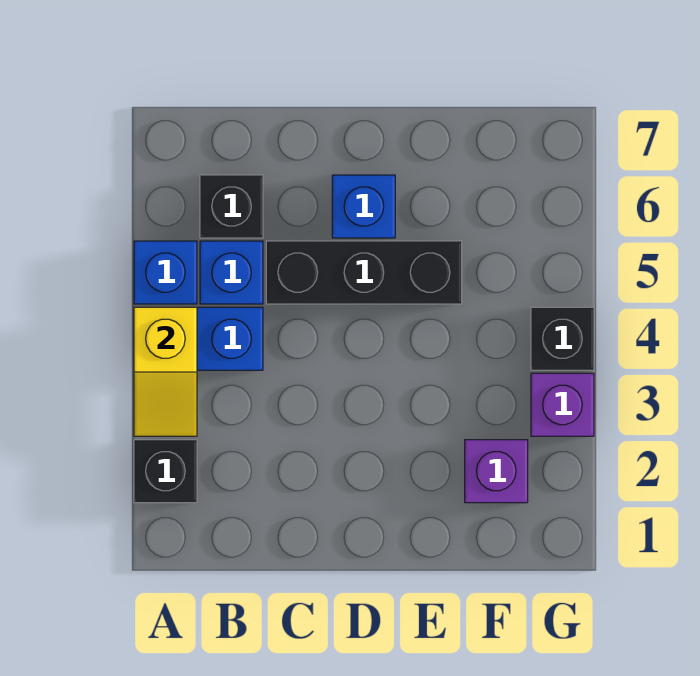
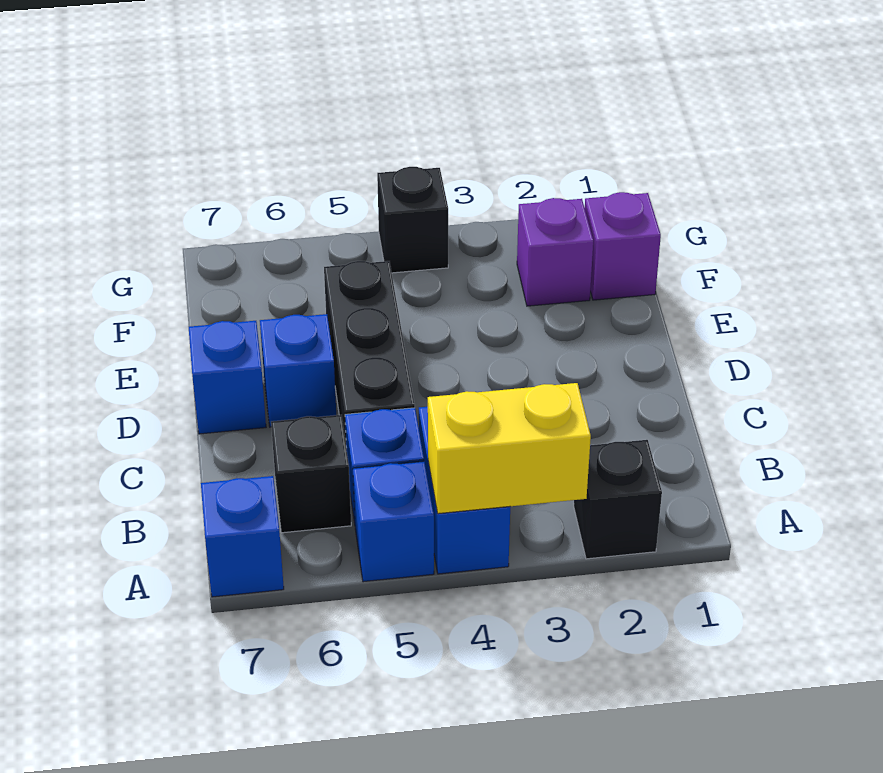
yellow slope A3:A4 level 2 top 4 -> yellow brick A3:A4 level 2
none -> blue brick A7 level 1
none -> blue brick D7 level 1
purple brick G3 level 1 -> purple brick F1 level 1

